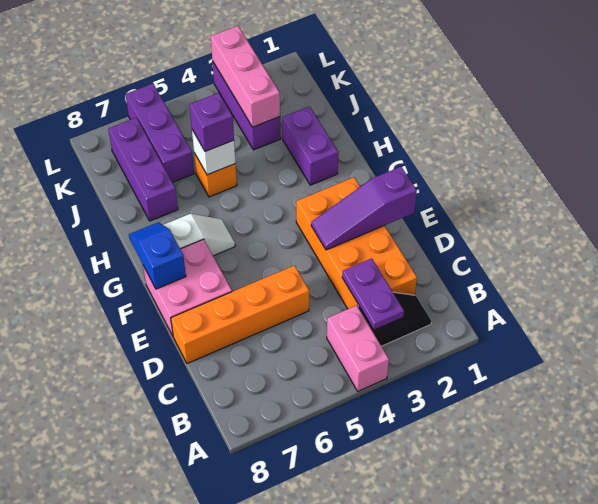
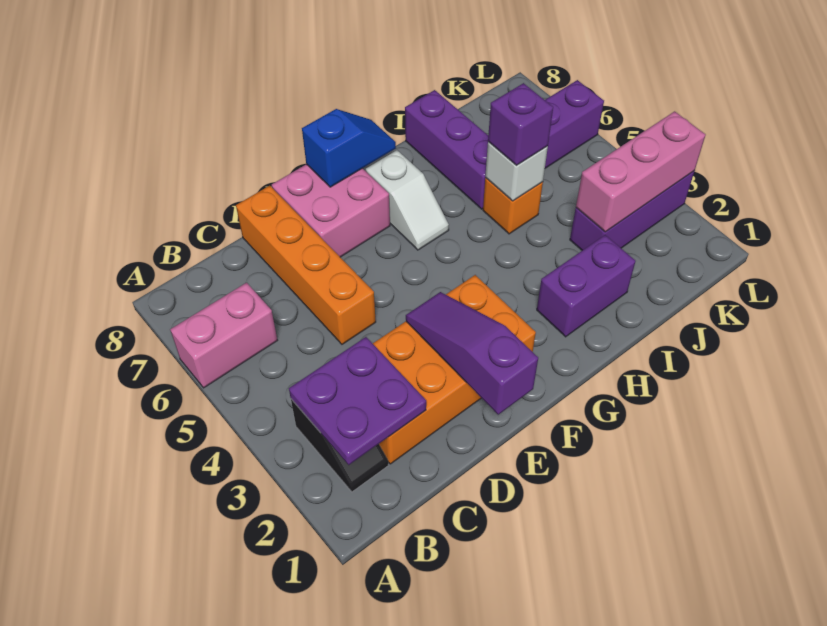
pink brick A4:B4 level 1 -> pink brick A6:B6 level 1
purple plate B3:C3 level 2 -> purple plate B2:C3 level 2
purple brick I7:K7 level 1 -> purple brick I6:I8 level 1

